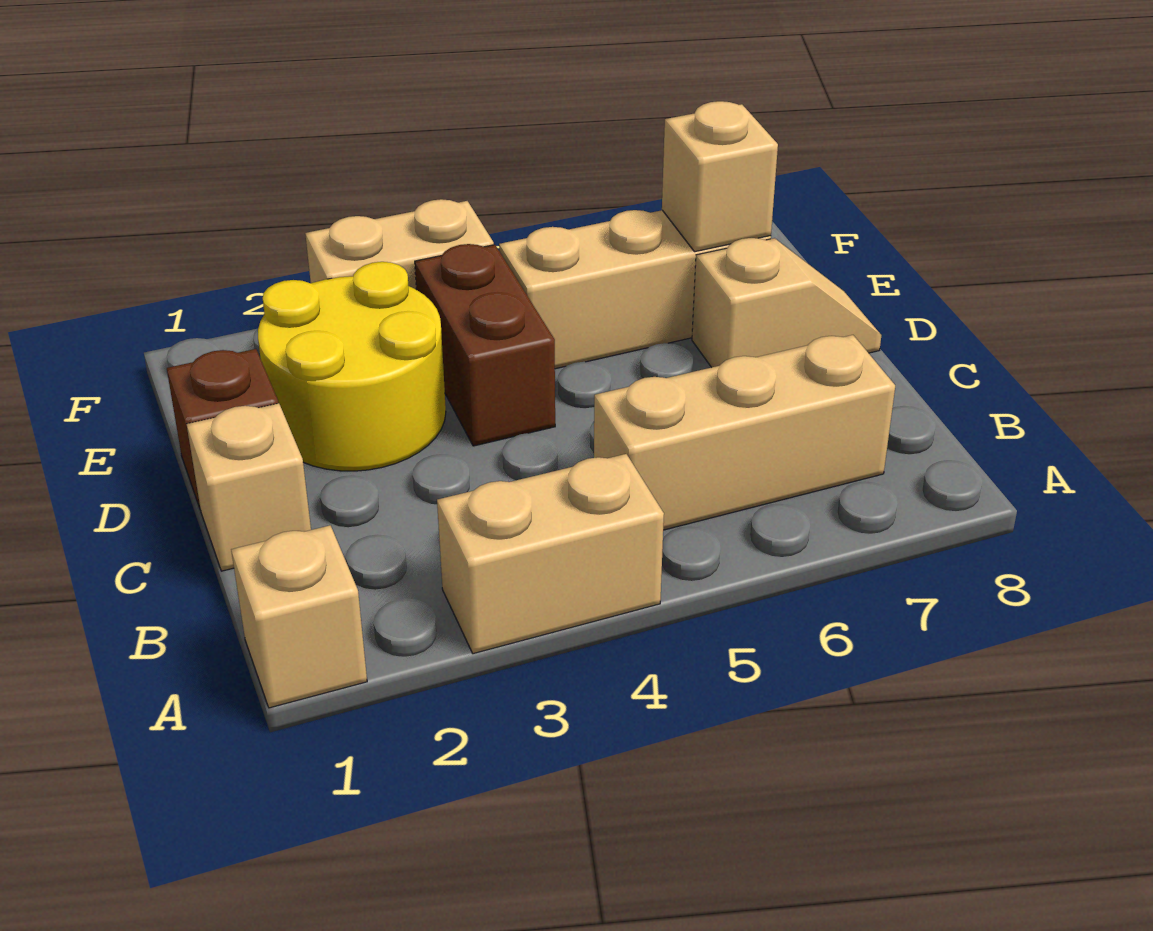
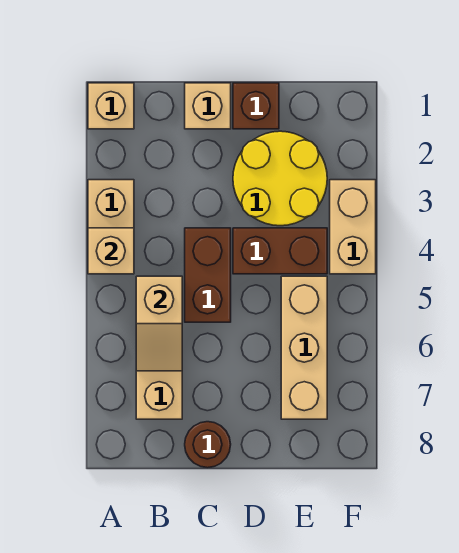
none -> brown brick C4:C5 level 1
none -> brown round brick C8 level 1
tan slope D7:D8 level 1 top 7 -> tan slope B5:B6 level 2 top 5
tan brick E7 level 2 -> tan brick A4 level 2

